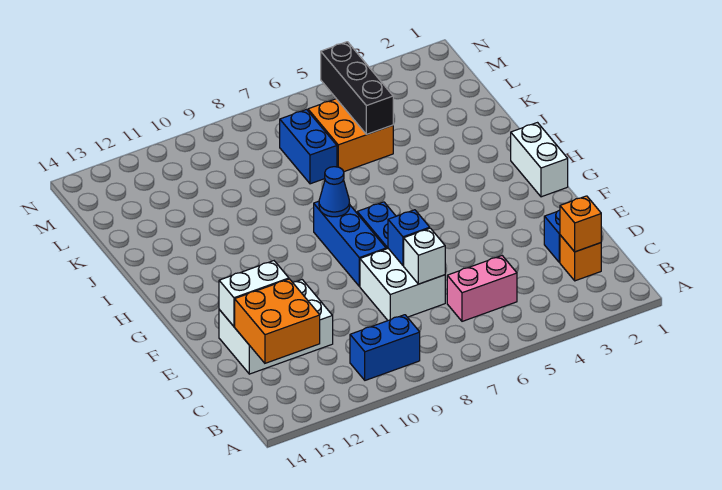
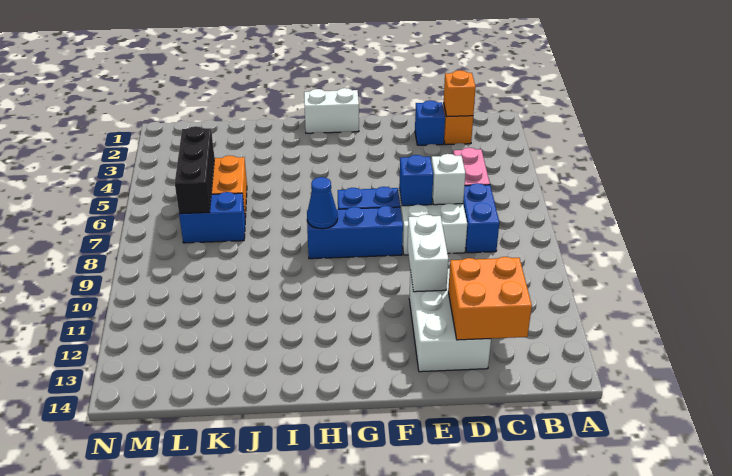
blue brick B9:B10 level 1 -> blue brick C7:C8 level 1
white brick E12:E13 level 2 -> white brick E10:E11 level 2
black brick K5:M5 level 2 -> black brick L5:L7 level 2

